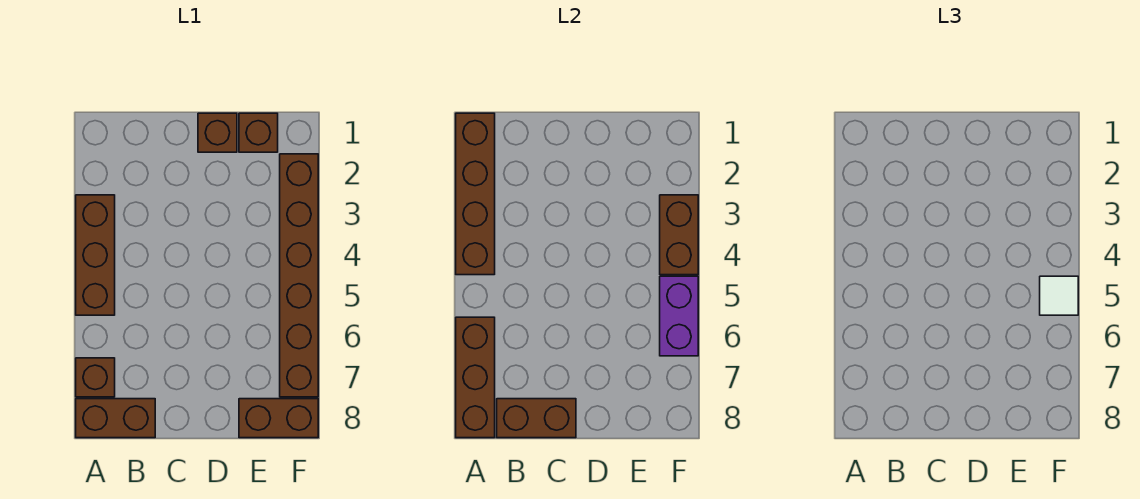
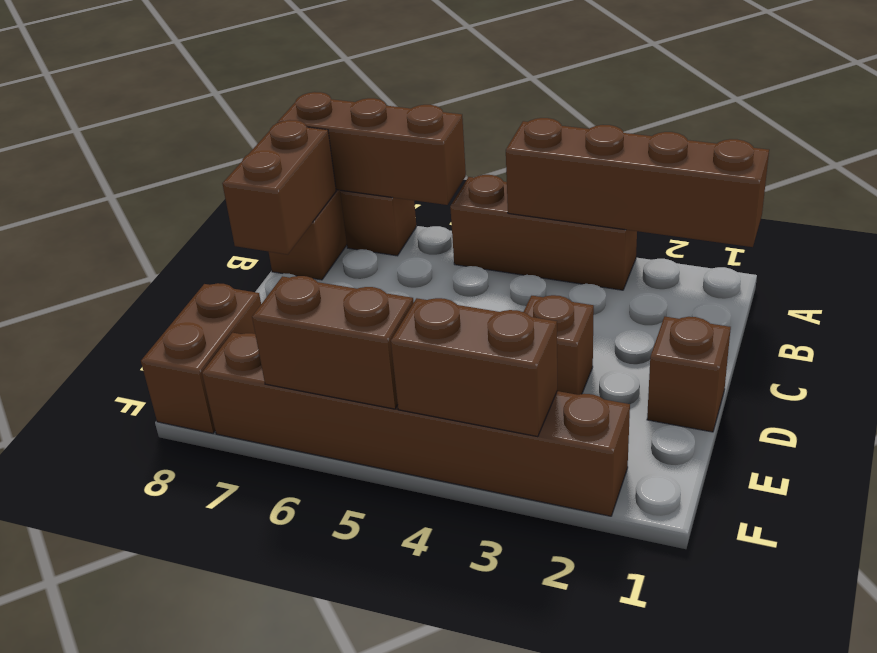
brown brick E1 level 1 -> brown brick D3 level 1
purple brick F5:F6 level 2 -> brown brick F5:F6 level 2
white tile F5 level 3 -> none

